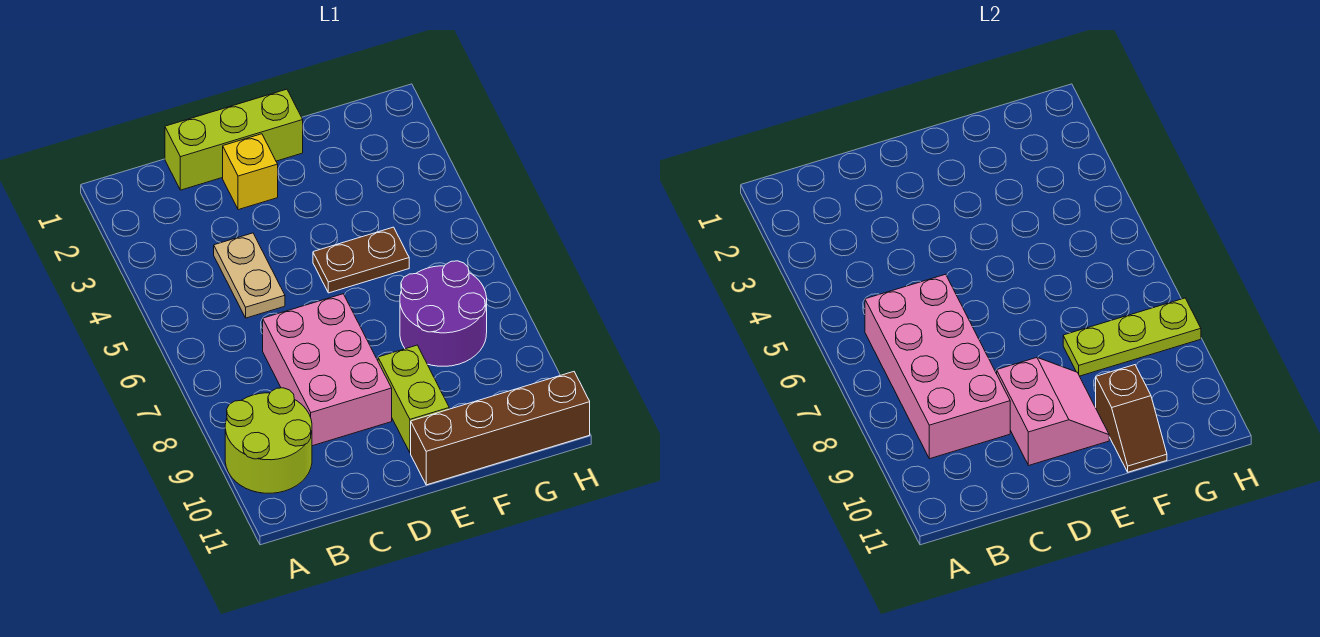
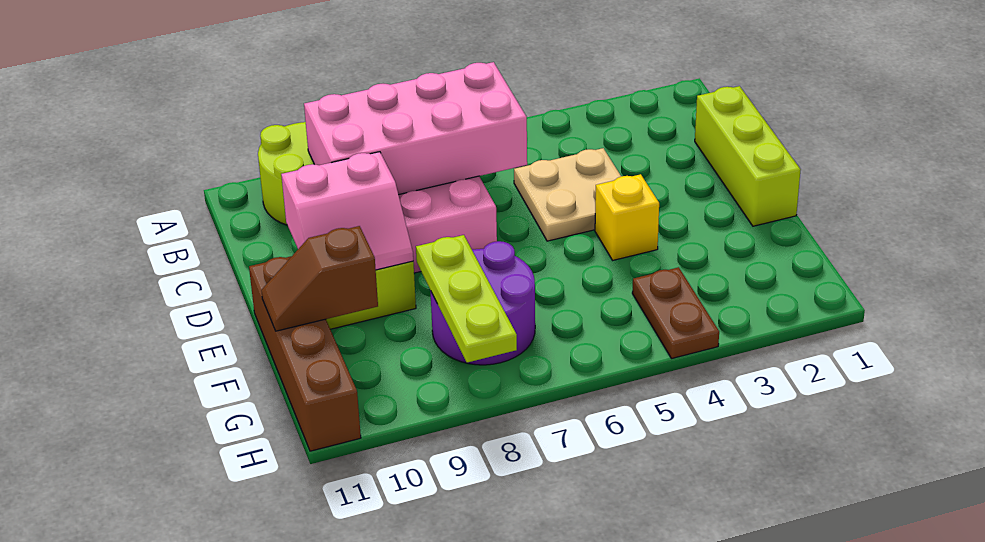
tan plate C4:C5 level 1 -> tan plate C4:D5 level 1
yellow brick D2 level 1 -> yellow brick E4 level 1
brown plate E5:F5 level 1 -> brown plate G4:H4 level 1

